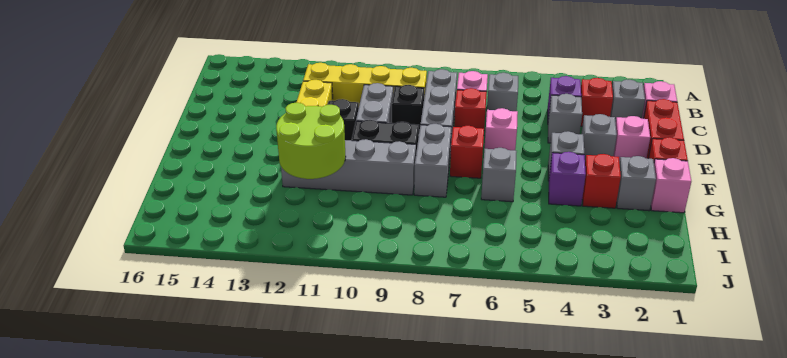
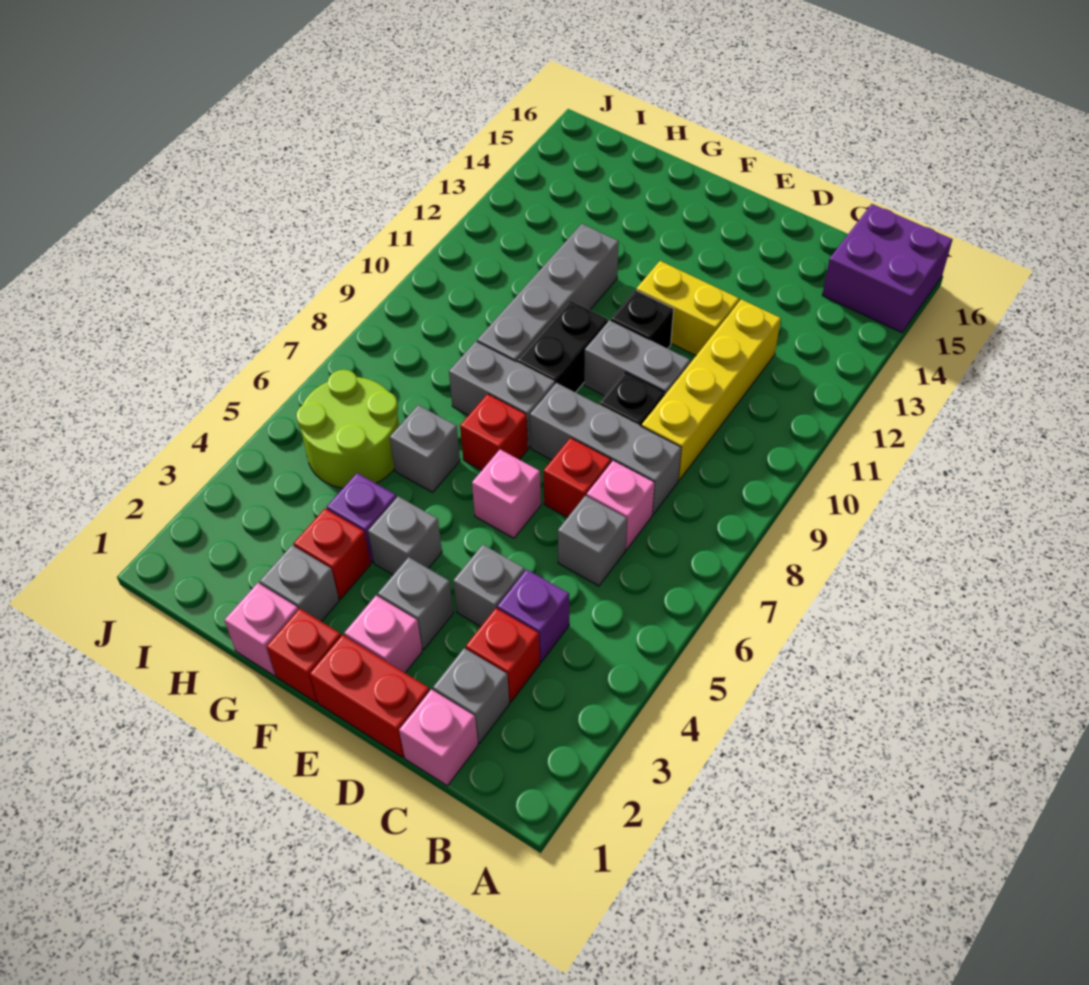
none -> purple brick A15:B16 level 1
lime round brick G11:H12 level 2 -> lime round brick H5:I6 level 1

